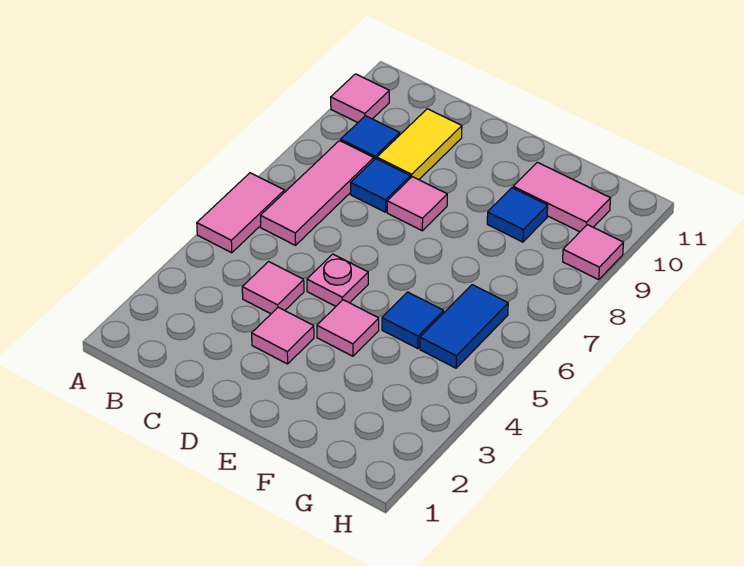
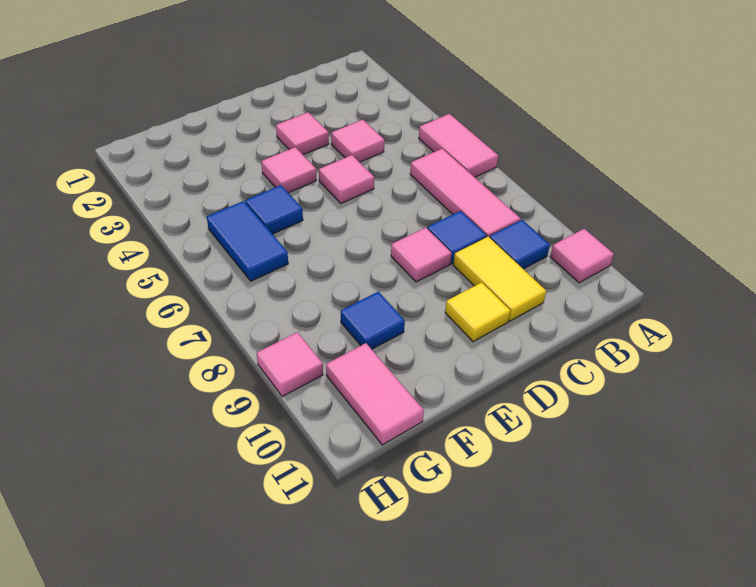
pink plate D5 level 1 -> pink tile D5 level 1
none -> yellow tile D10 level 1
pink tile F10:G10 level 1 -> pink tile G10:G11 level 1

